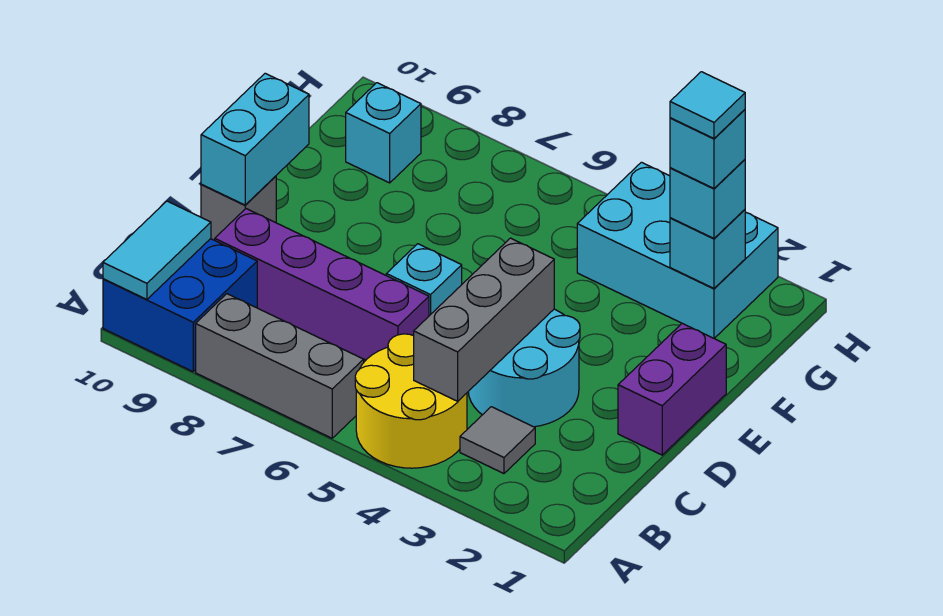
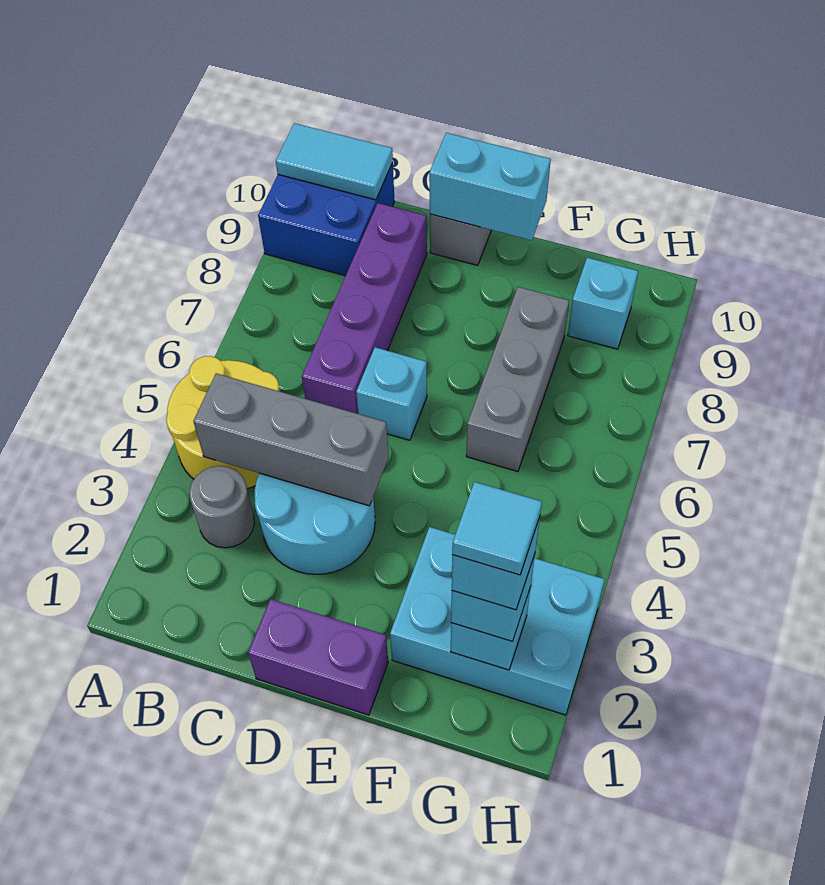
grey brick A6:A8 level 1 -> grey brick F6:F8 level 1
grey tile B3 level 1 -> grey round brick B3 level 1
cyan brick G2:H4 level 1 -> cyan brick F2:H3 level 1

